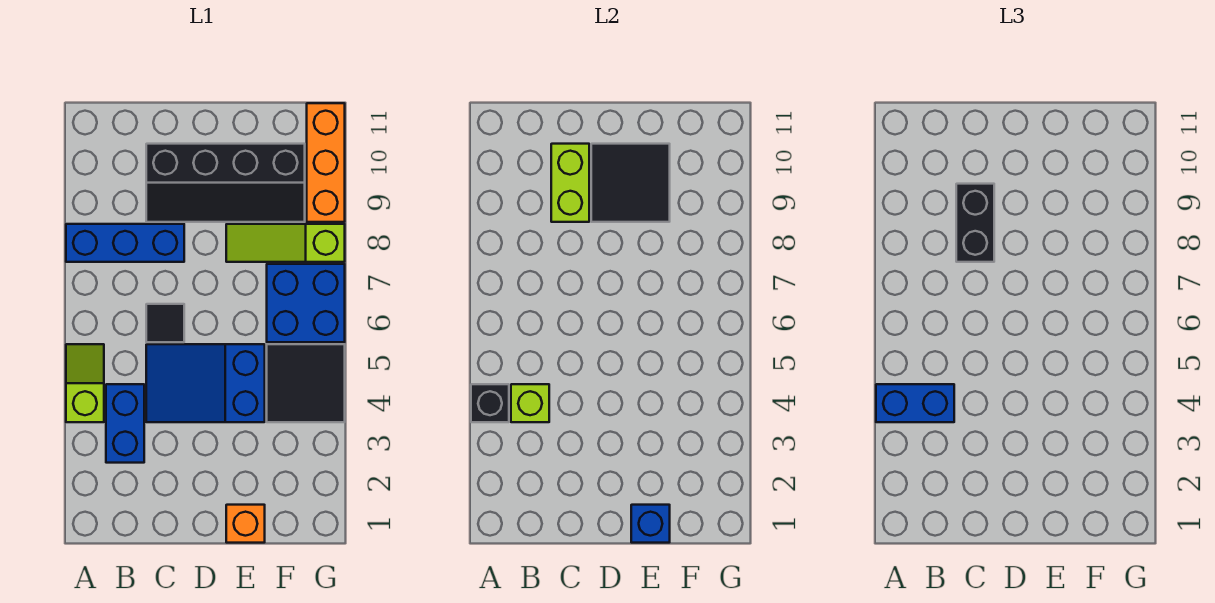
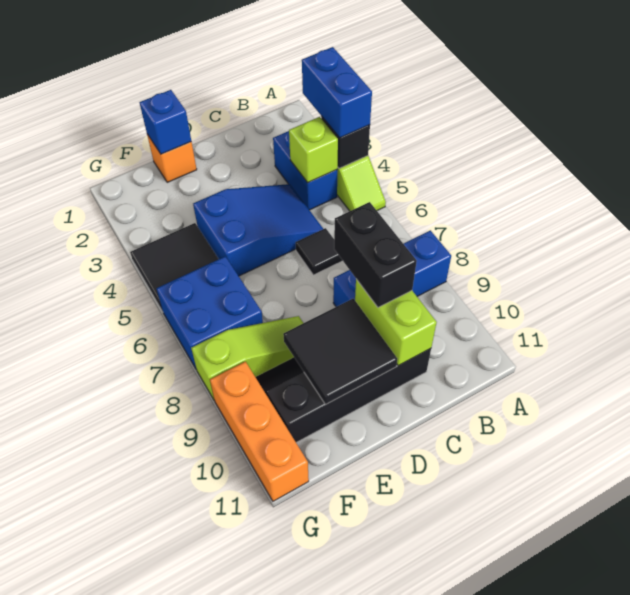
blue brick A4:B4 level 3 -> blue brick A3:A4 level 3

